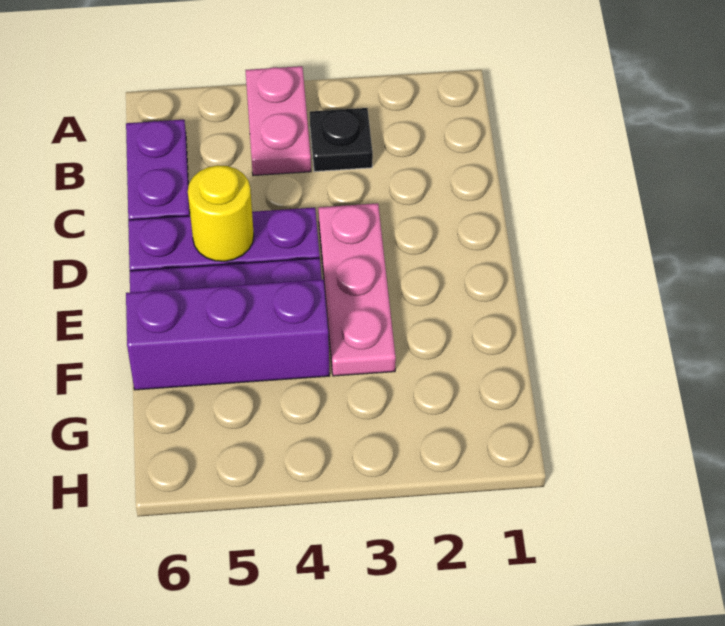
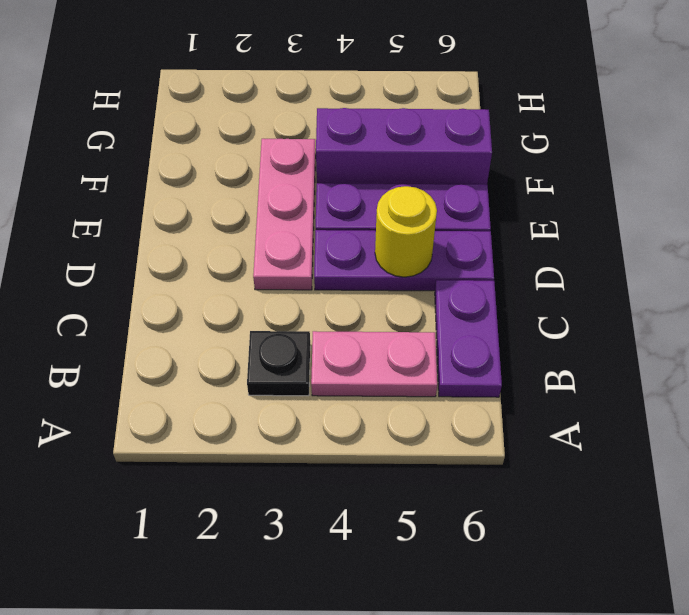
pink plate A4:B4 level 1 -> pink plate B4:B5 level 1

